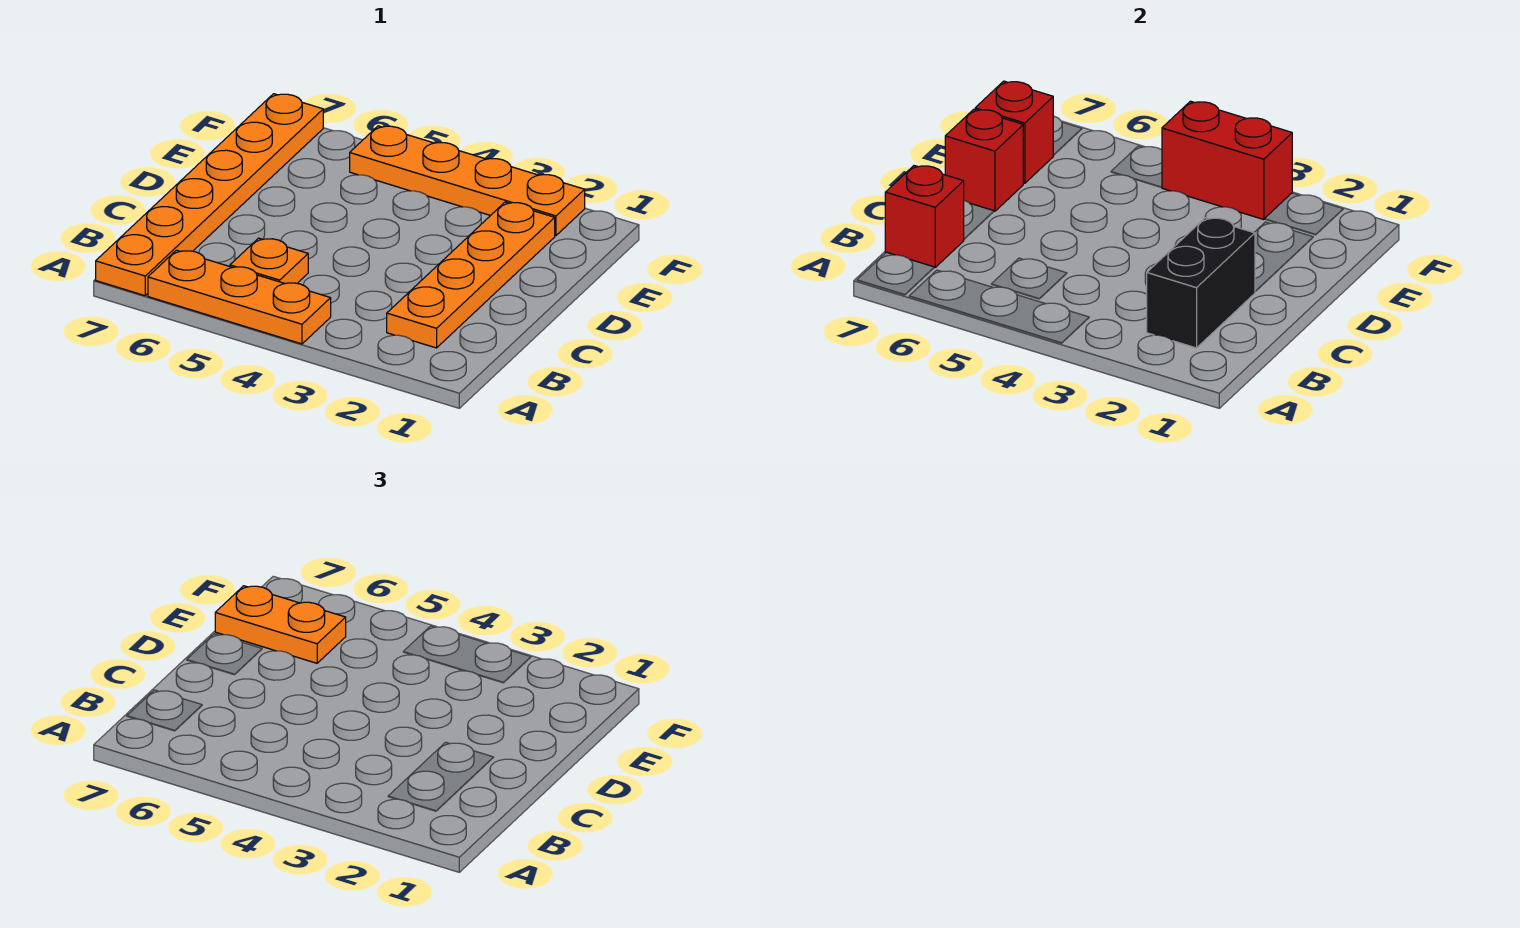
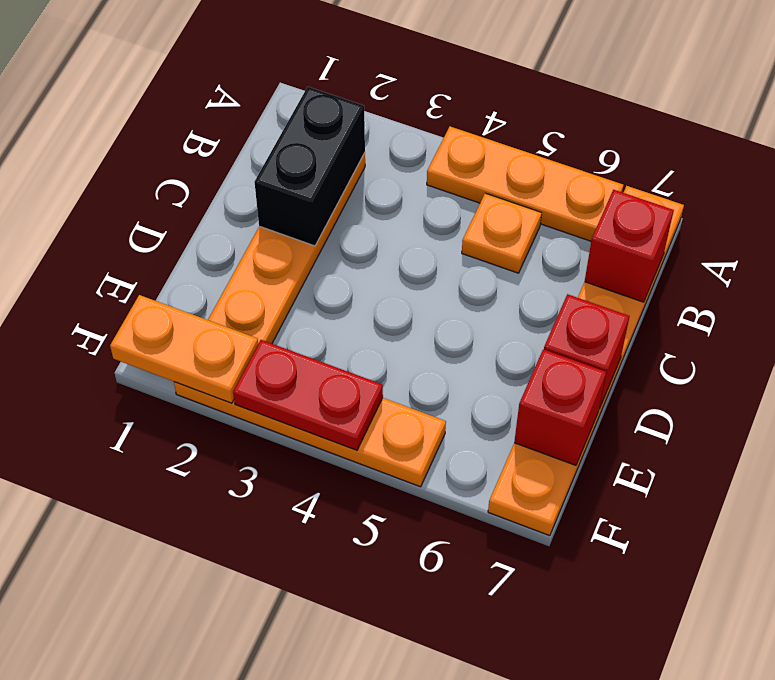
orange plate E6:E7 level 3 -> orange plate F1:F2 level 2
red brick F3:F4 level 2 -> red plate F3:F4 level 2

